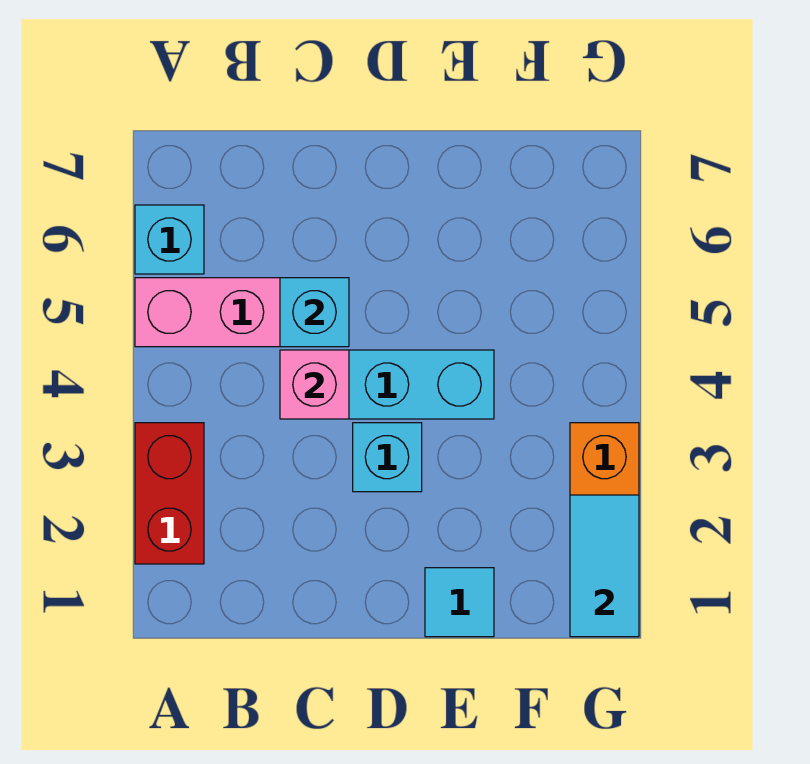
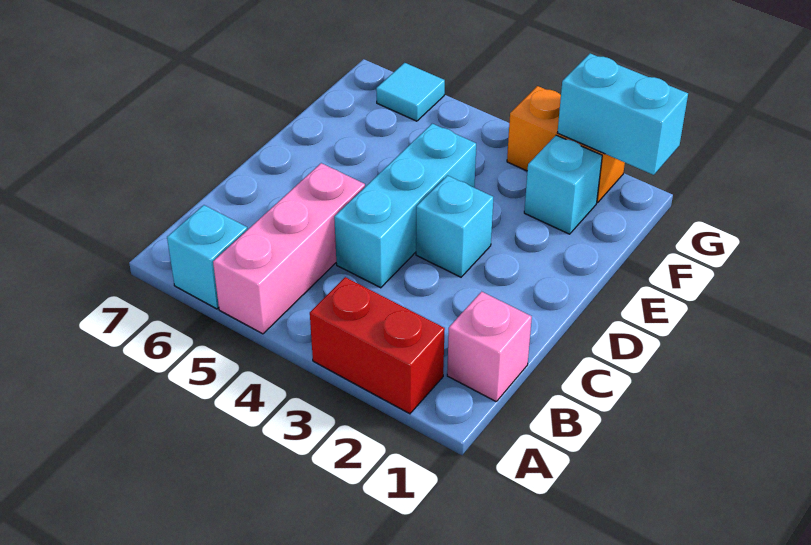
pink brick C4 level 2 -> pink brick B1 level 1
cyan brick C5 level 2 -> cyan brick F2 level 1
cyan tile E1 level 1 -> cyan tile G6 level 1
cyan tile G1:G2 level 2 -> cyan brick G1:G2 level 2

